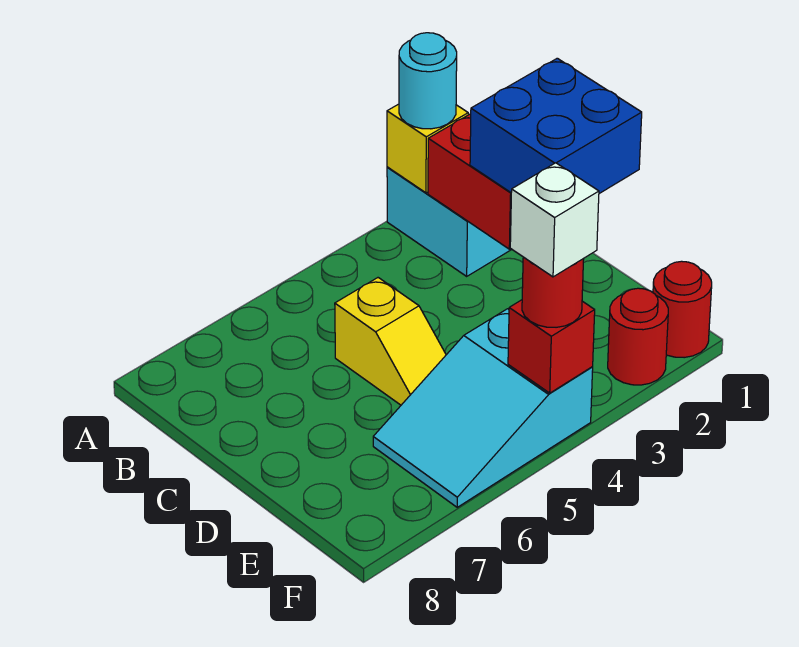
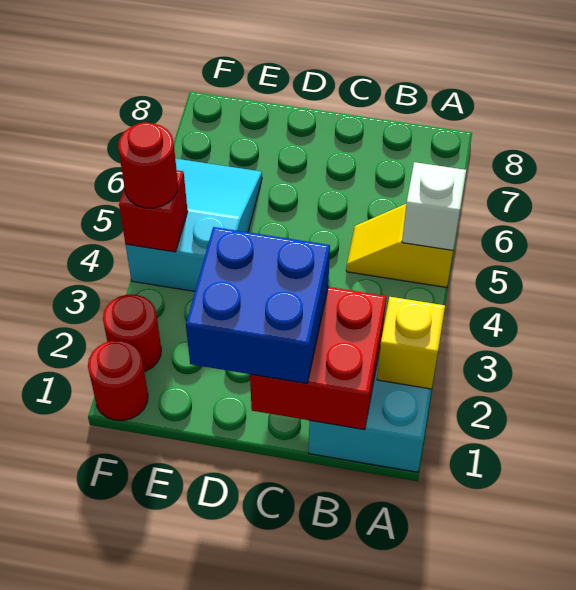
cyan round brick A2 level 3 -> none
yellow slope C5:D5 level 1 top C -> yellow slope A5:B5 level 1 top A
white brick F4 level 4 -> white brick A5 level 2

